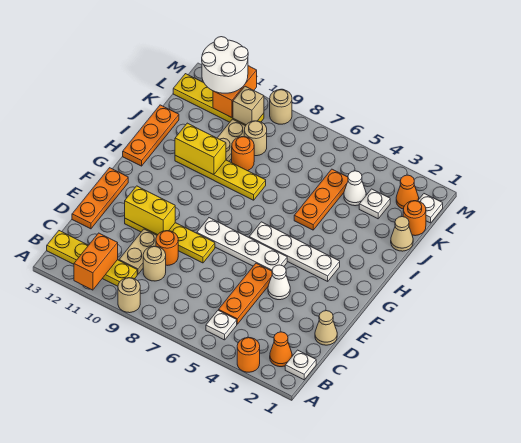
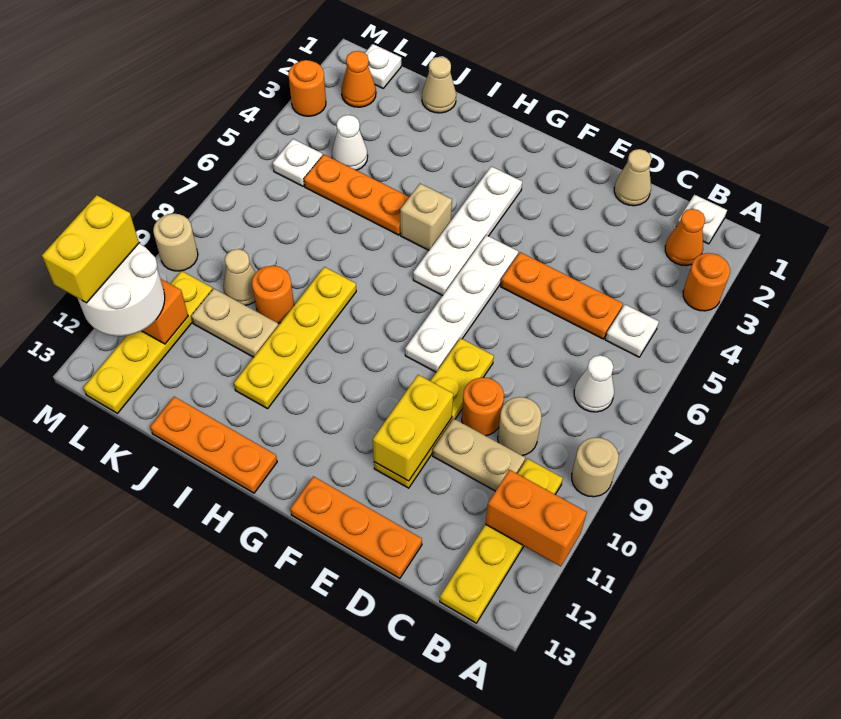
white cone E4 level 1 -> white cone B7 level 1
yellow brick I10:I11 level 2 -> yellow brick M11:M12 level 4
orange round brick K1 level 1 -> orange round brick M3 level 1
white plate K3 level 1 -> white plate L5 level 1
tan round brick K9 level 1 -> tan cone K9 level 1
tan brick L10 level 2 -> tan brick H5 level 1

